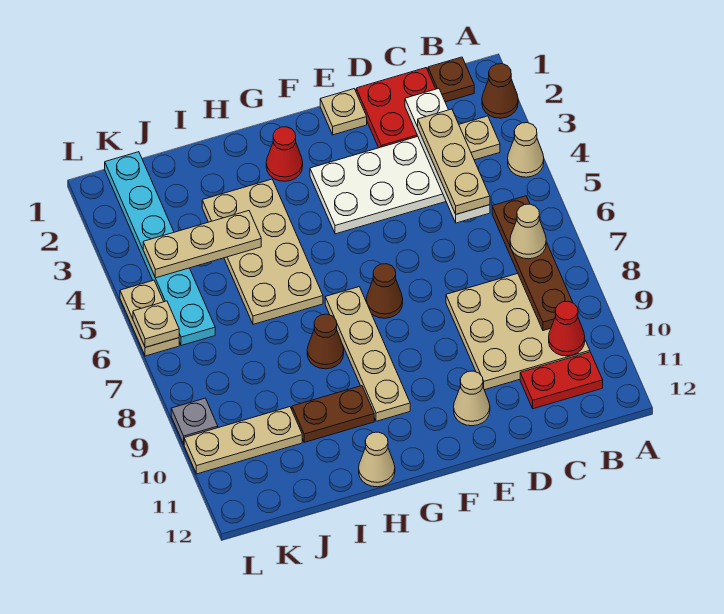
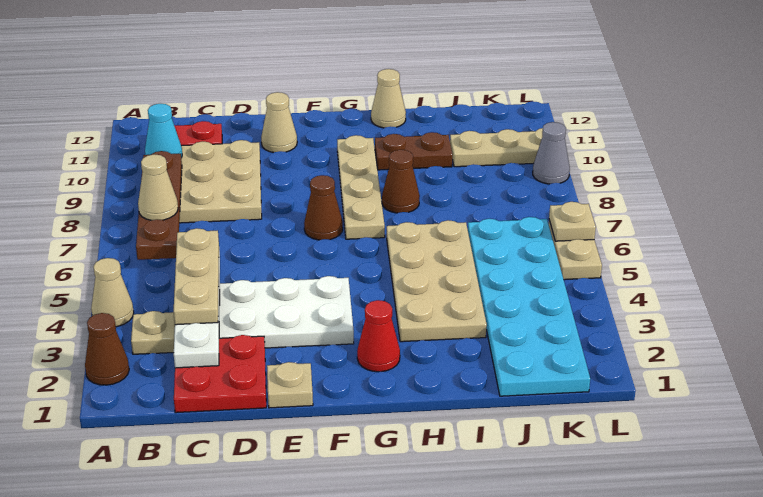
brown plate B1 level 1 -> none
red cone B10 level 2 -> cyan cone B10 level 2
tan plate I4:K4 level 2 -> none
cyan plate K1:K6 level 1 -> cyan plate J1:K6 level 1
grey plate L9 level 1 -> grey cone L9 level 1

